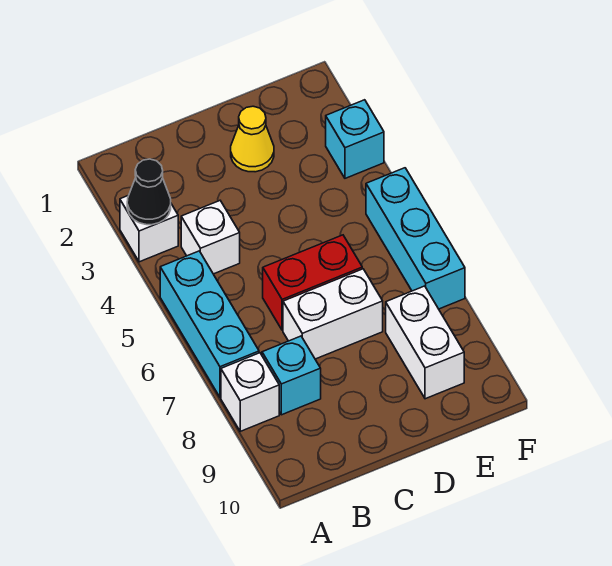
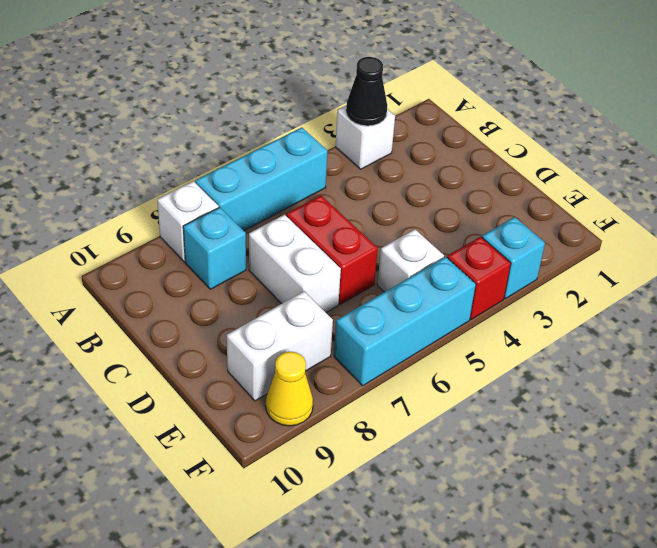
white brick B4 level 1 -> white brick E5 level 1
yellow cone D2 level 1 -> yellow cone F9 level 1
none -> red brick F4 level 1

